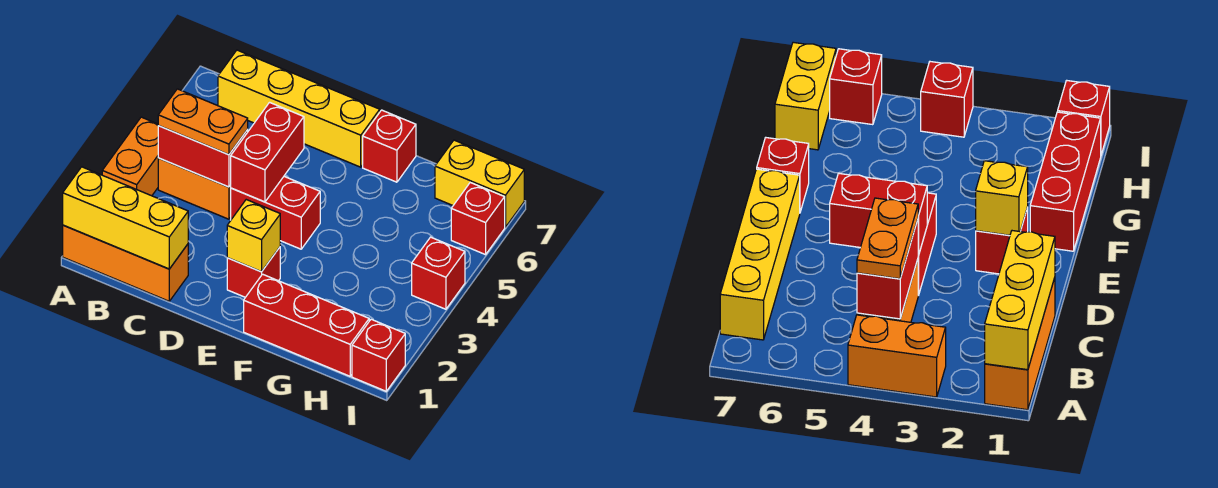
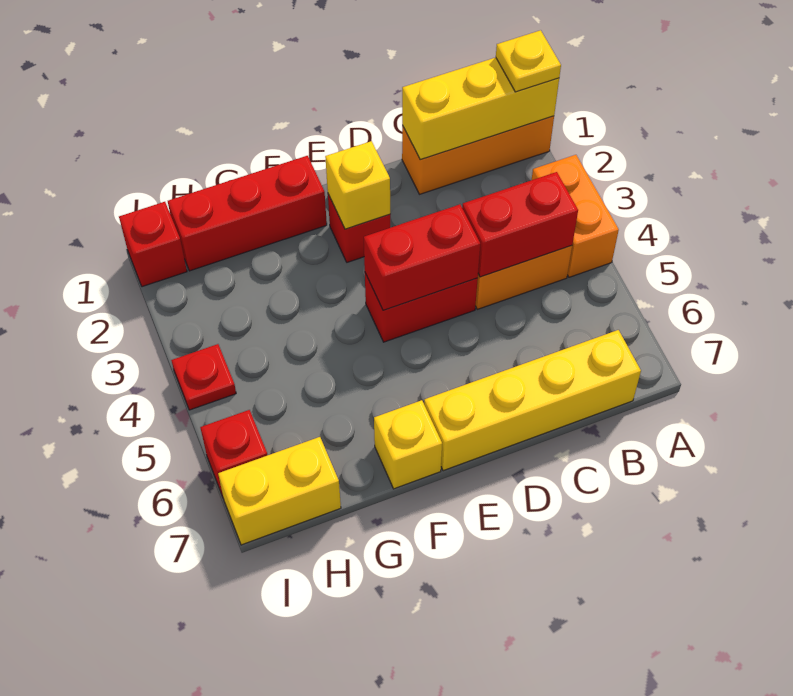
none -> yellow plate A1 level 3
orange plate B4:C4 level 3 -> none
red brick D4:D5 level 2 -> red brick D4:E4 level 2
red brick F7 level 1 -> yellow brick F7 level 1
red brick I4 level 1 -> red plate I4 level 1

